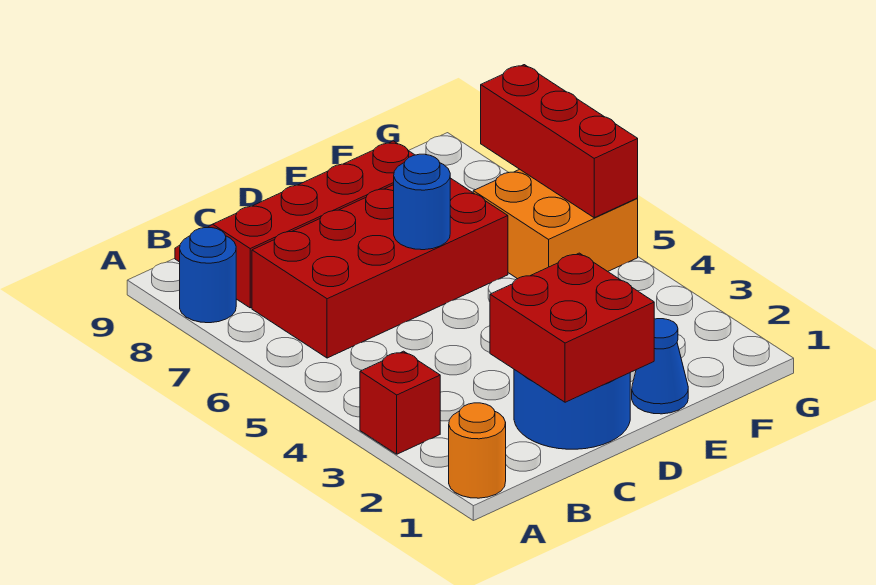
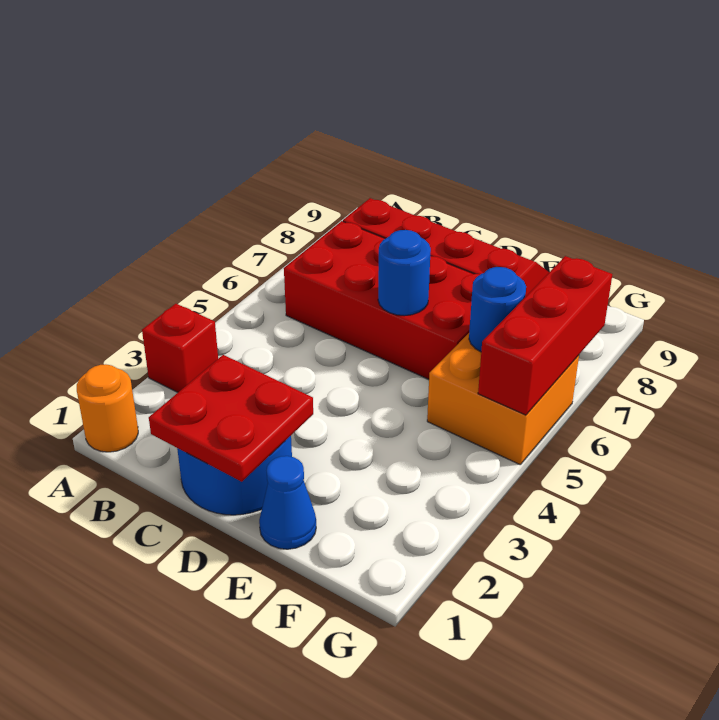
blue round brick A8 level 1 -> blue round brick F6 level 2
red brick C1:D2 level 2 -> red plate C1:D2 level 2

